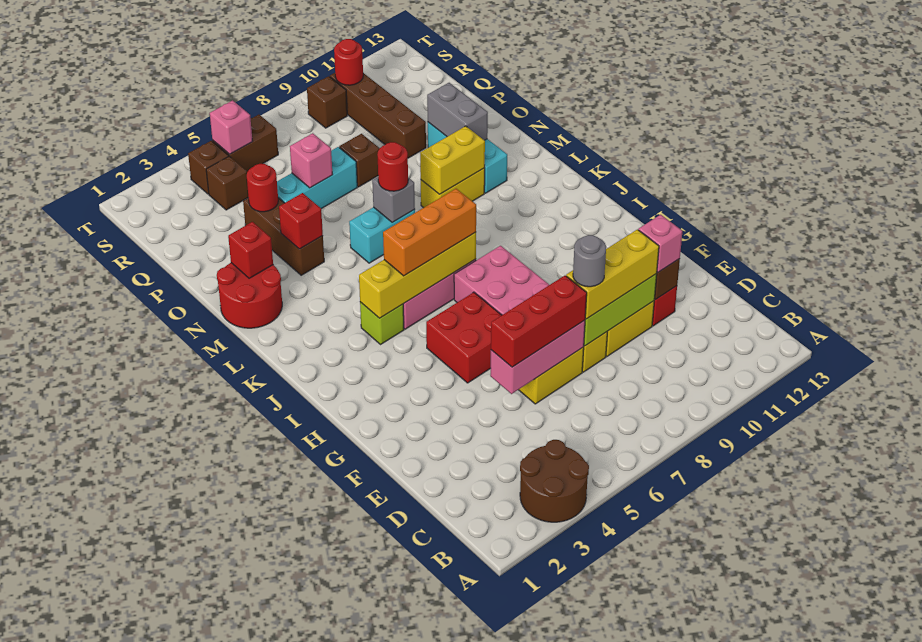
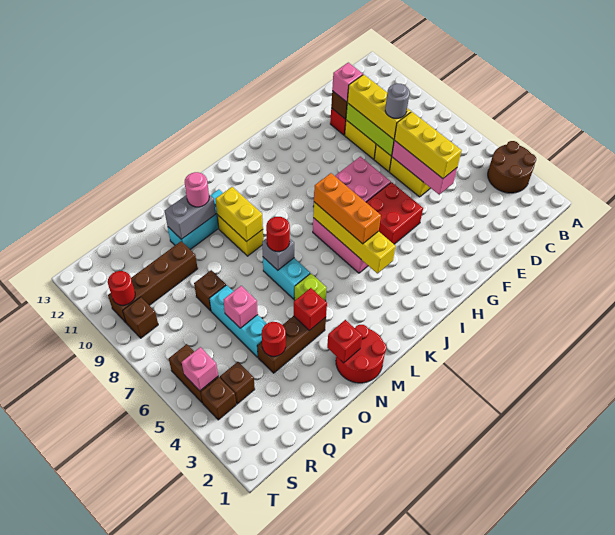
red brick E5:E7 level 3 -> yellow brick E5:E7 level 3
lime brick J4 level 1 -> lime brick M5 level 1
none -> pink round brick N11 level 3

